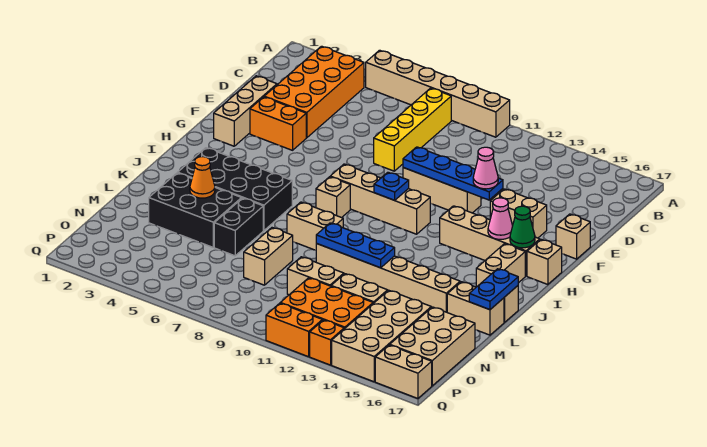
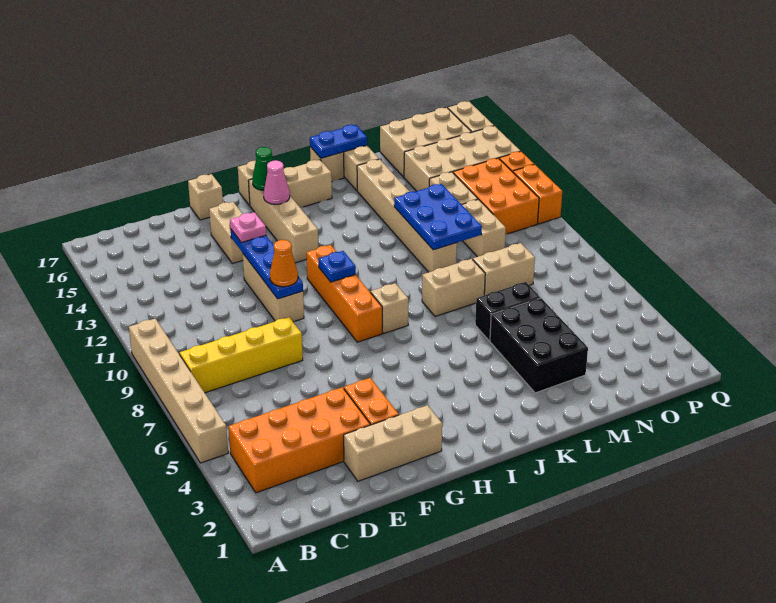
pink cone F13 level 3 -> pink plate F13 level 3
tan brick H8:H11 level 1 -> orange brick H8:H11 level 1
black brick J3:K6 level 1 -> none
tan brick K8:K9 level 1 -> tan brick K8:L8 level 1
orange cone L4 level 2 -> orange cone F10 level 3
blue plate L10:L12 level 2 -> blue plate L10:M12 level 2

